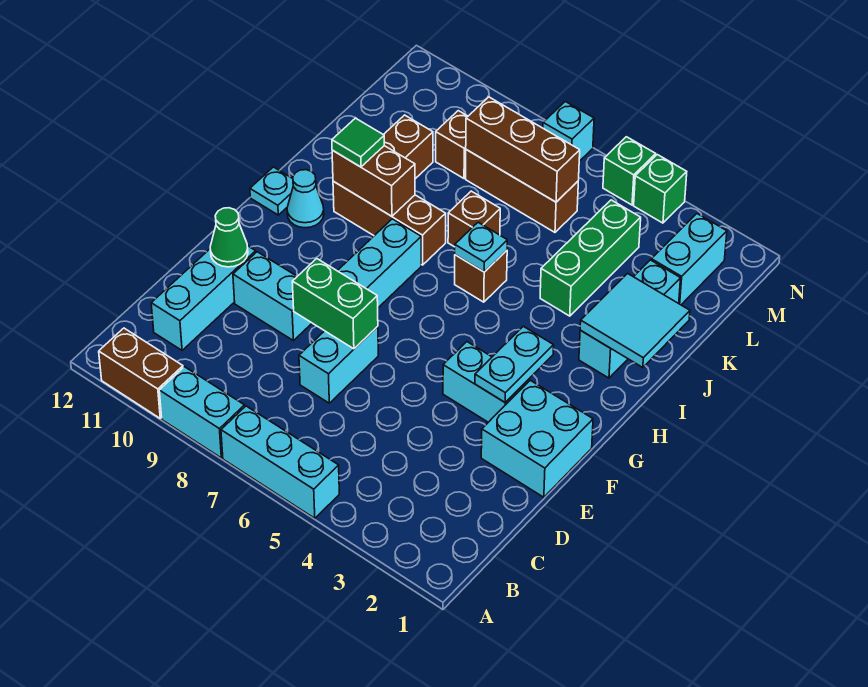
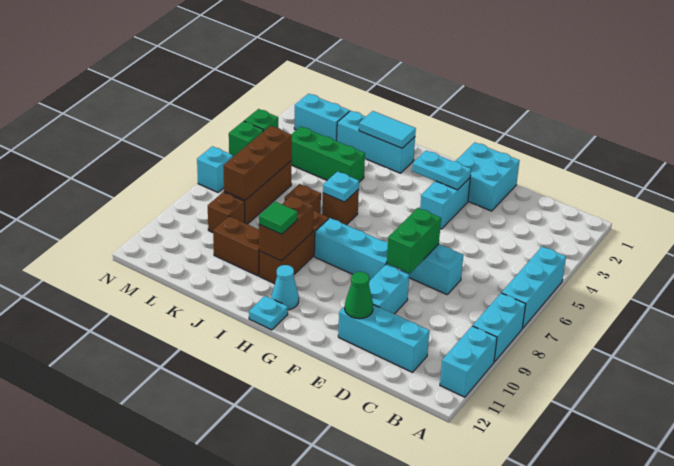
brown brick A10:A11 level 1 -> cyan brick A10:A11 level 1
cyan tile I1:J2 level 2 -> cyan tile I2:J2 level 2

